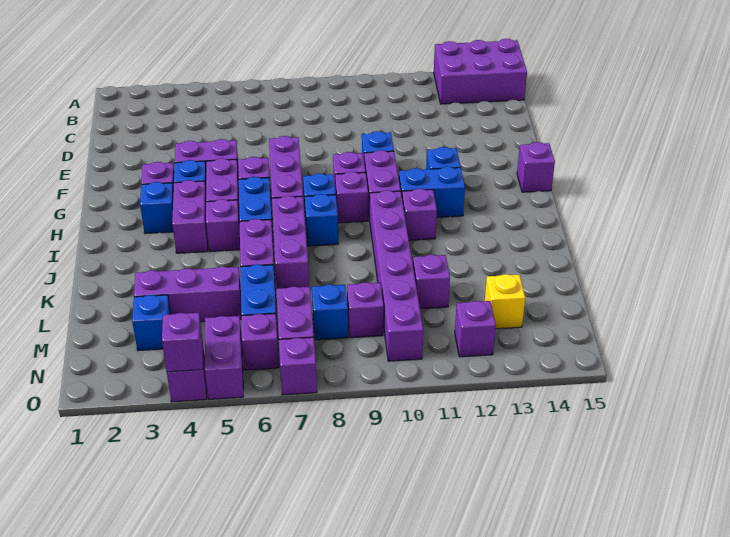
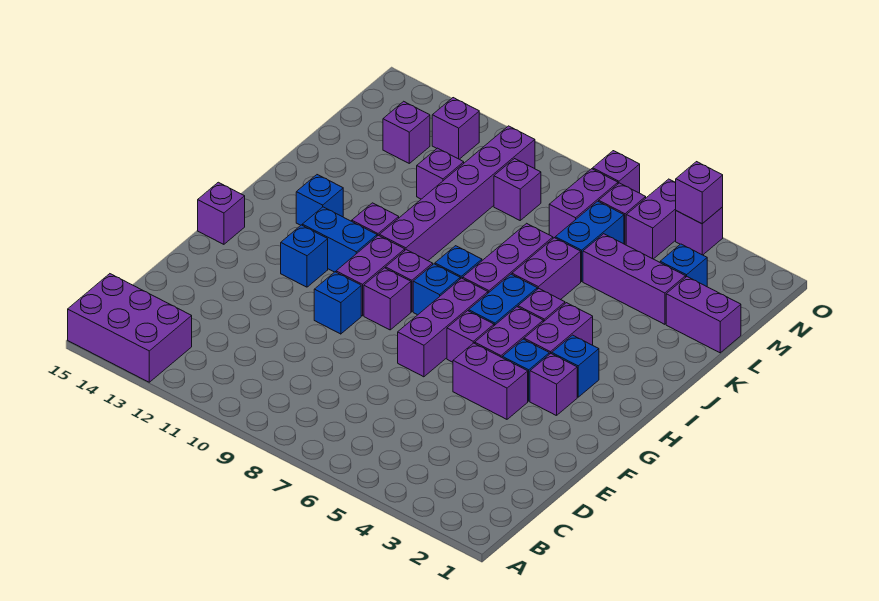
none -> purple brick L1:L2 level 1
blue brick M8 level 1 -> blue brick I13 level 1
yellow brick M13 level 1 -> purple brick M13 level 1

